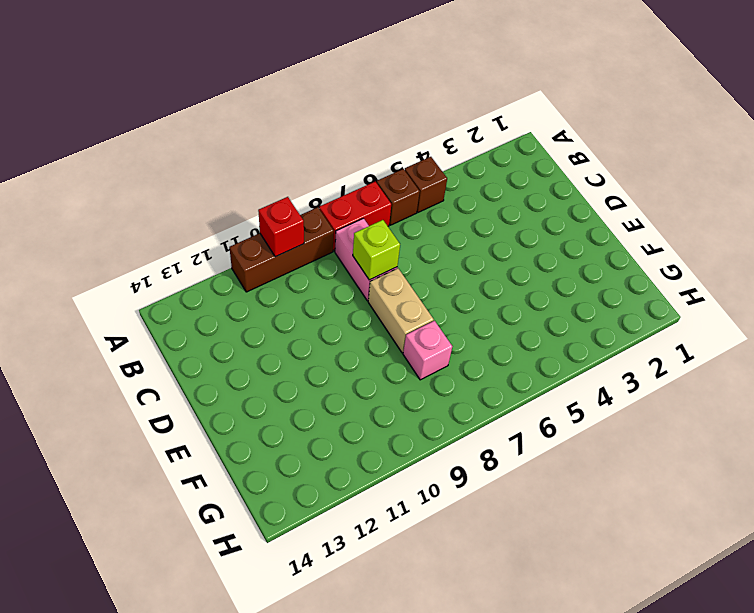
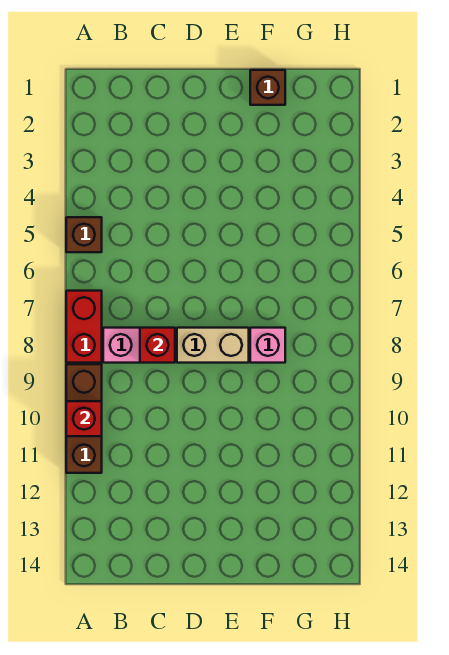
brown brick A6 level 1 -> brown brick F1 level 1
lime brick C8 level 2 -> red brick C8 level 2

